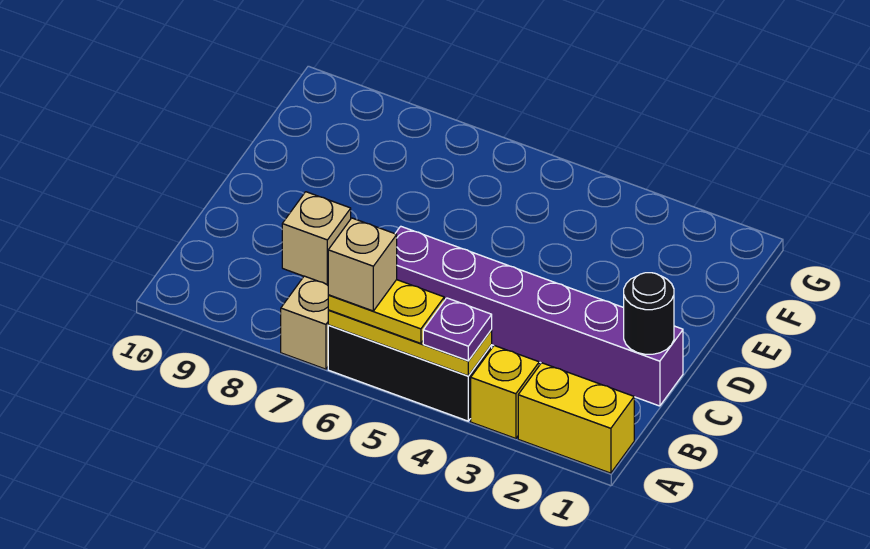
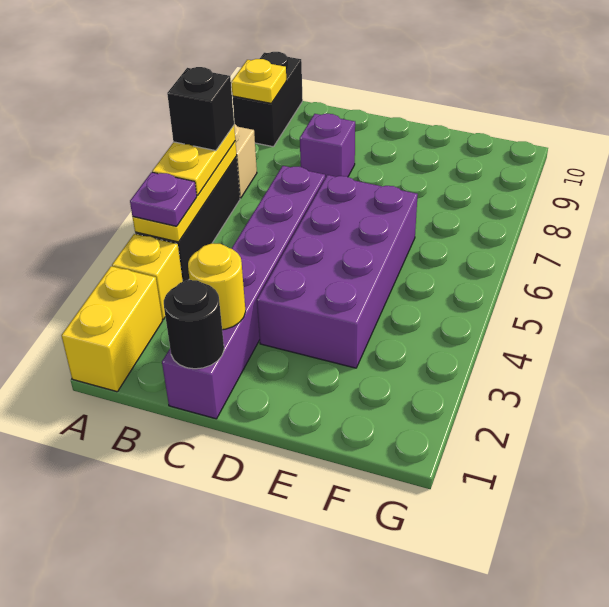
tan brick A6 level 4 -> black brick A6 level 4
none -> black brick A9:A10 level 1
none -> yellow plate A9 level 2
none -> yellow round brick C2 level 2
tan brick C8 level 1 -> purple brick C8 level 1
none -> purple brick D3:E6 level 1

